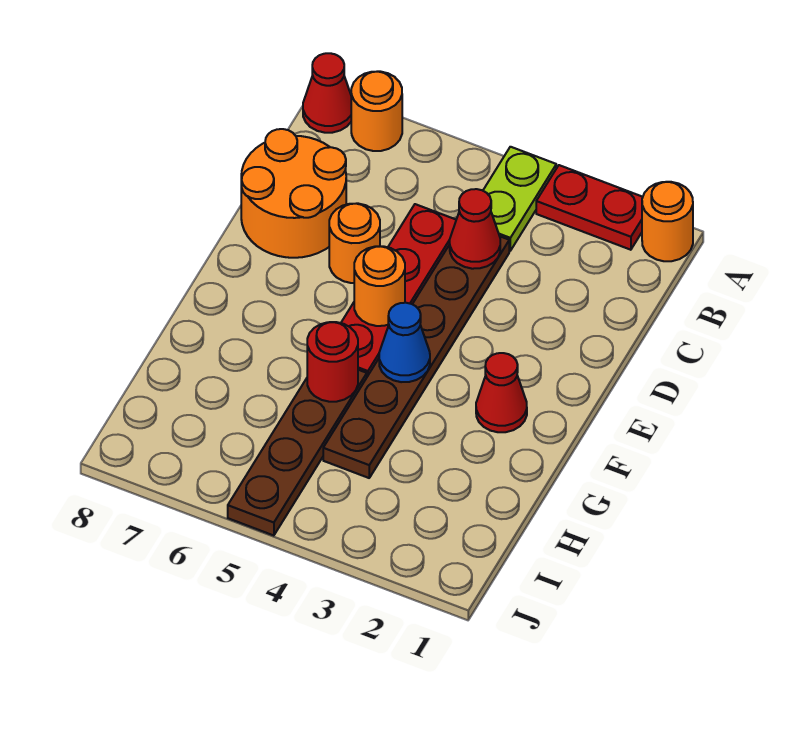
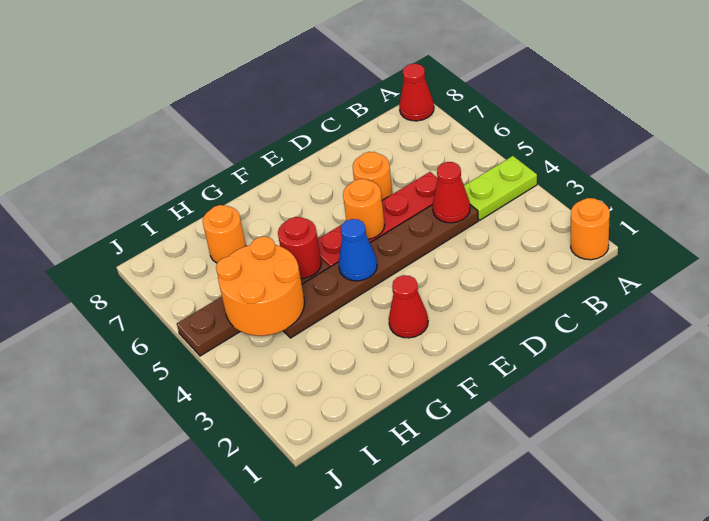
red plate A2:A3 level 1 -> none
orange round brick A7 level 1 -> orange round brick H7 level 1
orange round brick C7:D8 level 1 -> orange round brick H4:I5 level 2

